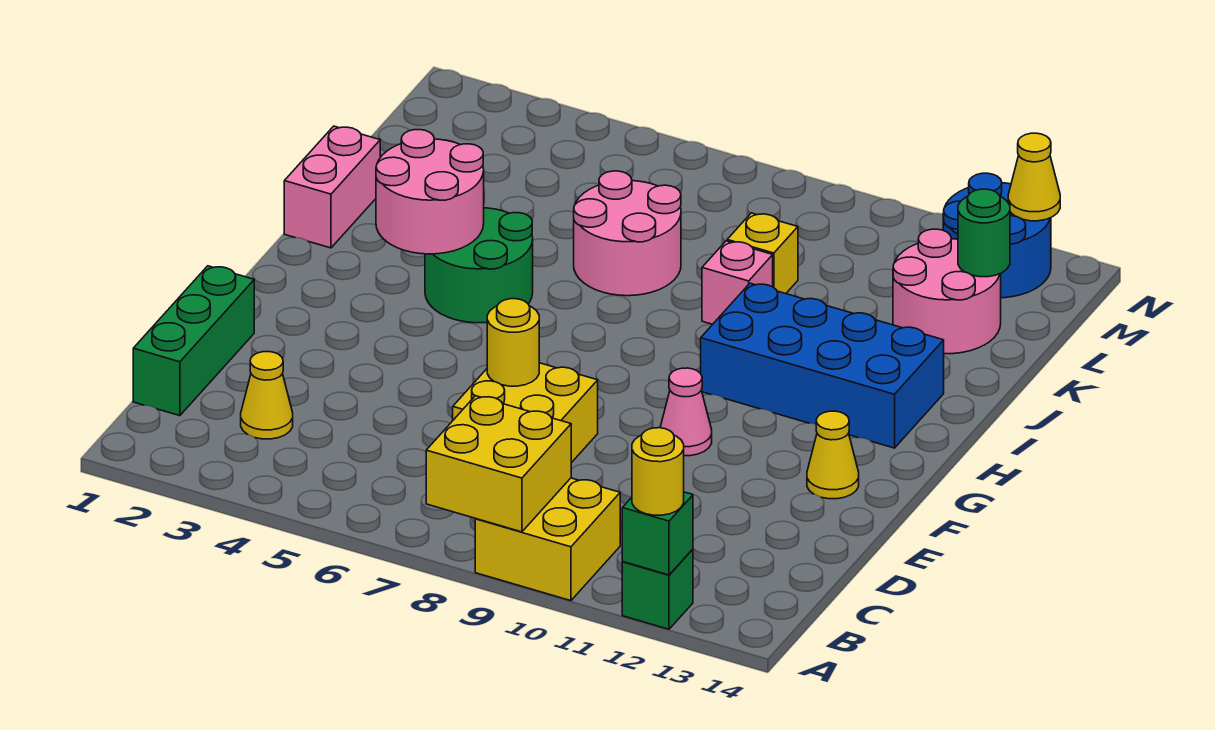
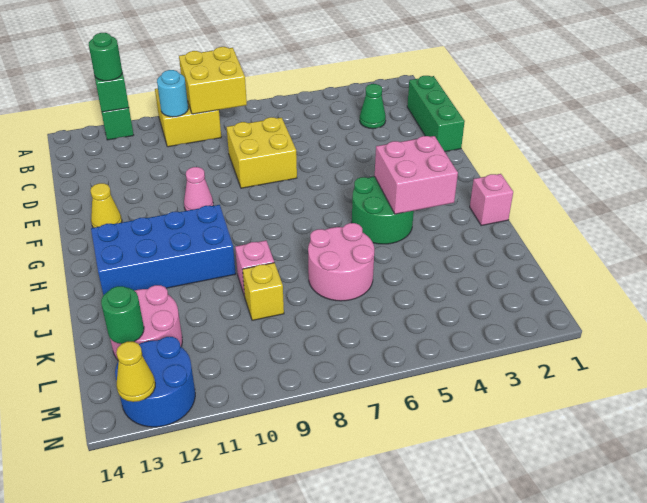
yellow round brick A12 level 3 -> green round brick A12 level 3
none -> cyan round brick B10 level 2
yellow cone C3 level 1 -> green cone C3 level 1
yellow round brick E7 level 2 -> none
pink round brick H3:I4 level 2 -> pink brick H3:I4 level 2
pink brick I1:J1 level 1 -> pink brick I1 level 1

